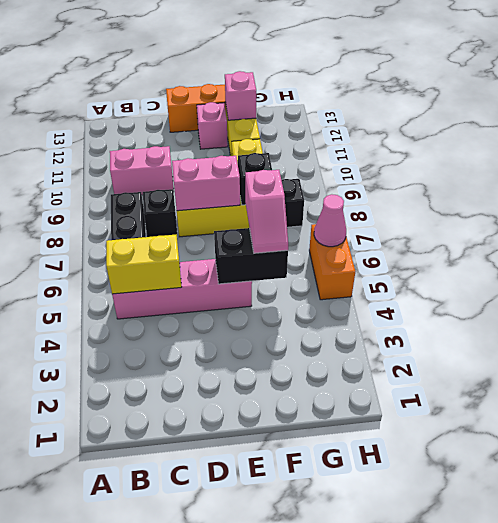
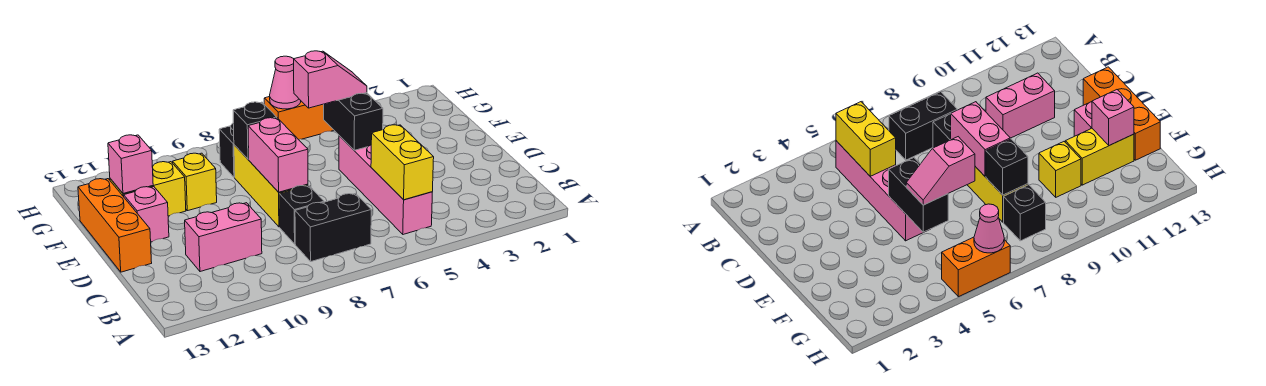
pink brick B10:C10 level 1 -> pink brick C10:C11 level 1

